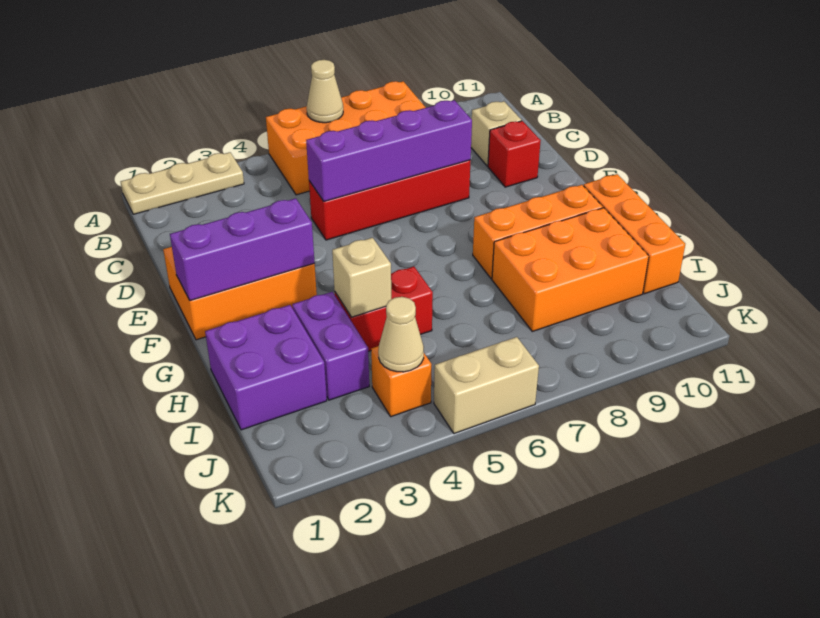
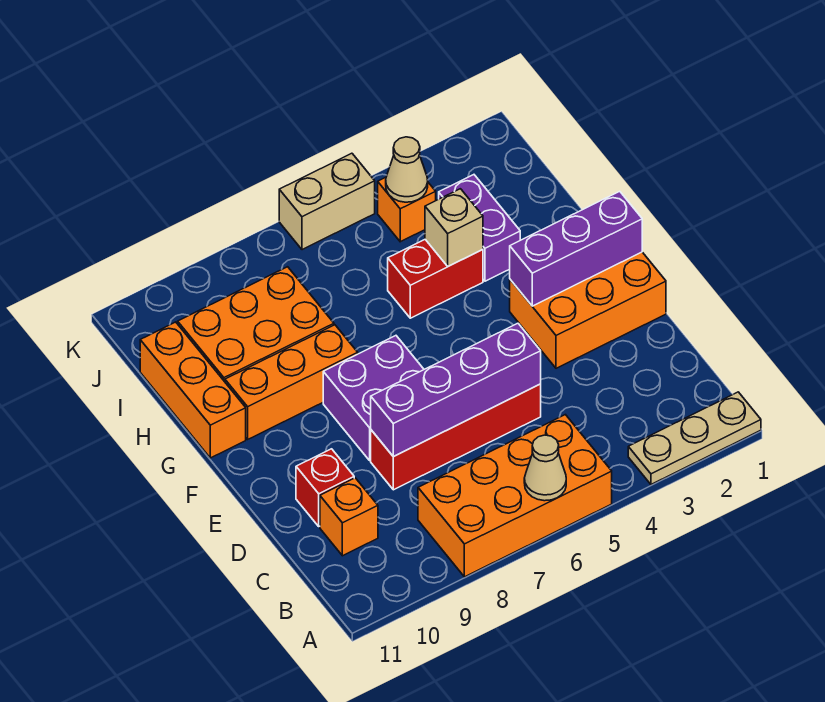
tan brick C10 level 1 -> orange brick C10 level 1
purple brick H1:I2 level 1 -> purple brick E7:F8 level 1

